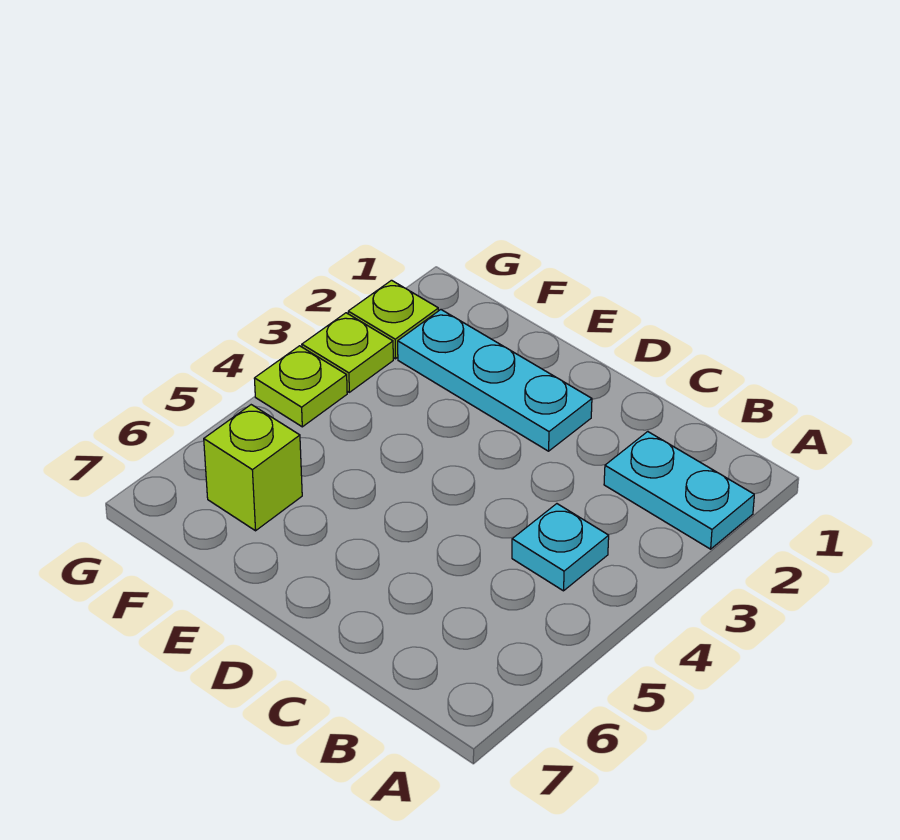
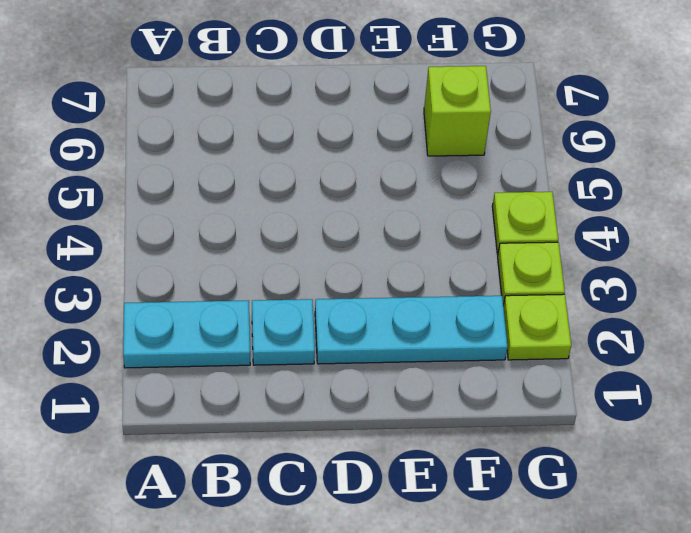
cyan plate B4 level 1 -> cyan plate C2 level 1

